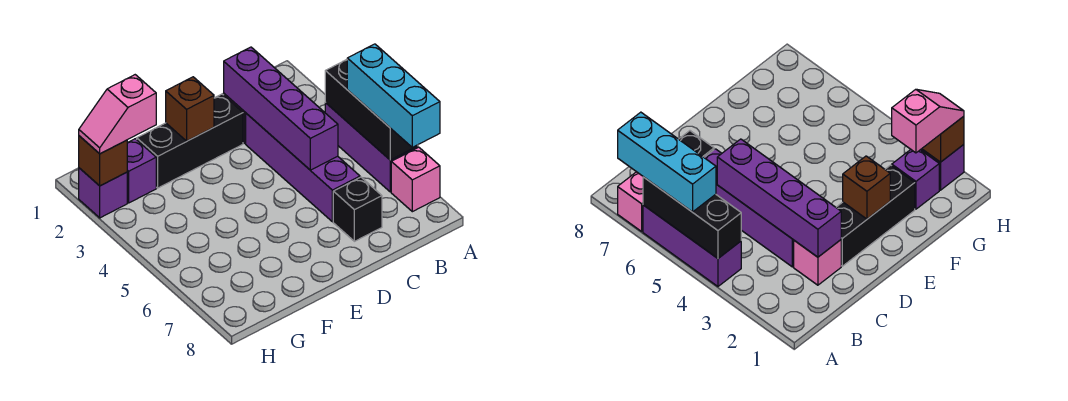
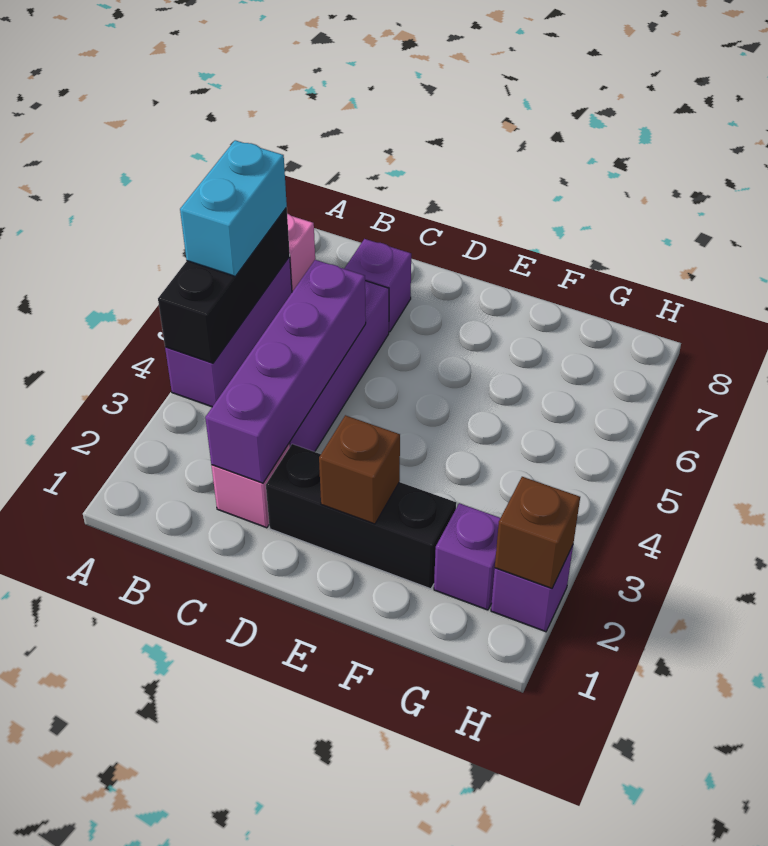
cyan brick A5:A7 level 3 -> cyan brick A5:A6 level 3
black brick C7 level 1 -> purple brick C7 level 1
pink slope G2:H2 level 3 top G -> none

